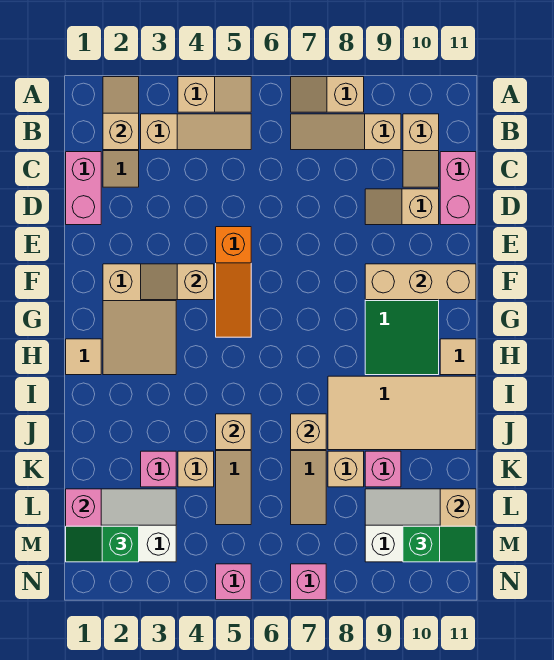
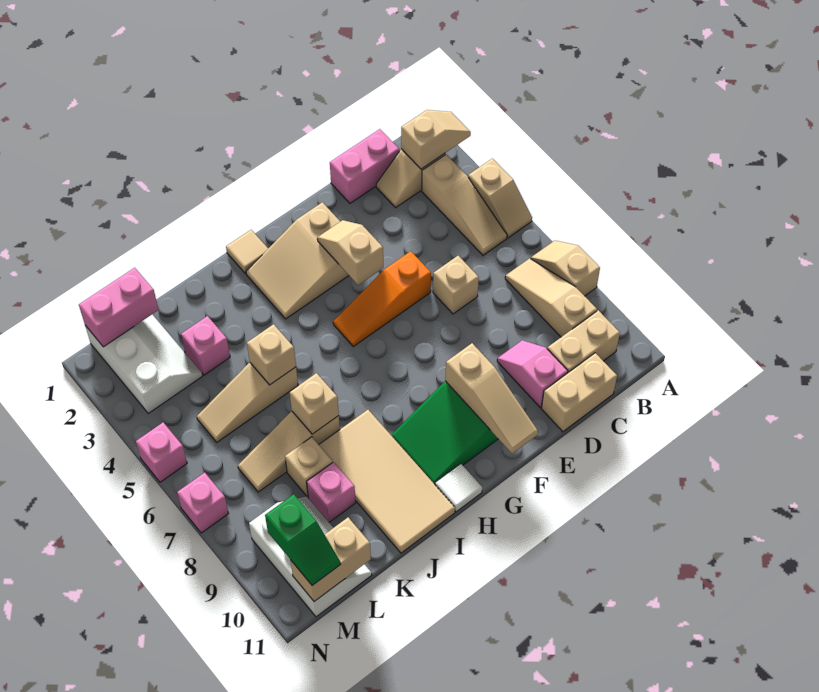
tan slope B10:C10 level 1 top B -> tan brick B10:C10 level 1
pink brick C11:D11 level 1 -> tan brick C11:D11 level 1
tan slope D9:D10 level 1 top 10 -> pink slope D9:D10 level 1 top 10
tan brick F9:F11 level 2 -> tan slope F9:F11 level 2 top 9
tan tile H11 level 1 -> white tile H11 level 1
tan brick K4 level 1 -> tan brick D6 level 1
green slope M1:M2 level 3 top 2 -> none

